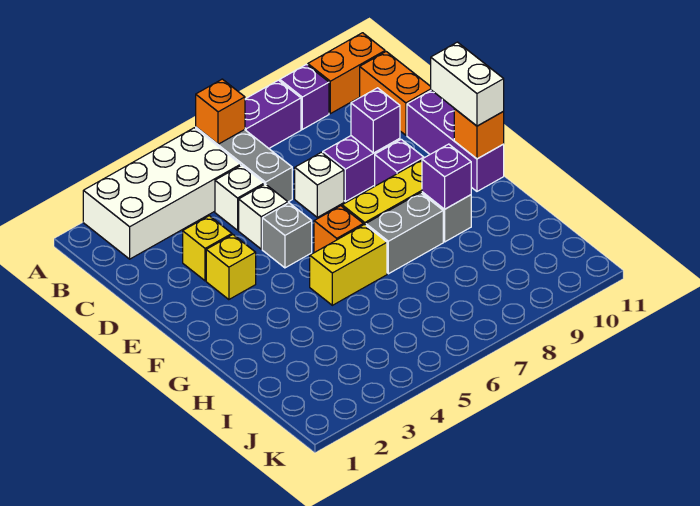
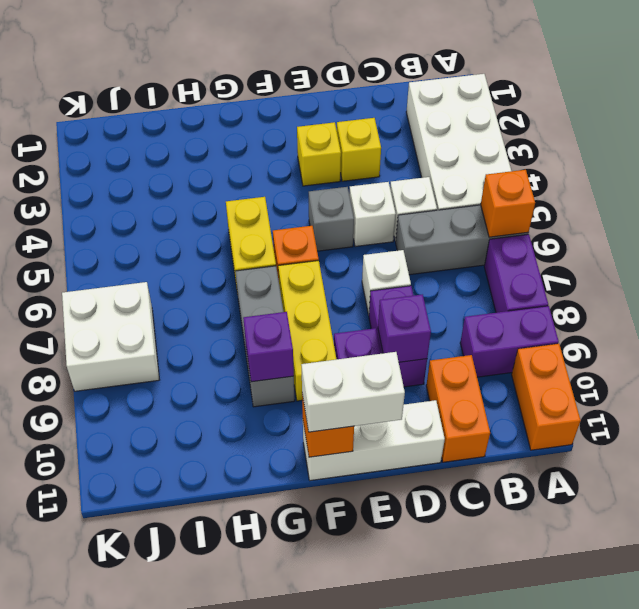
purple brick A9 level 1 -> purple brick A9:B9 level 1
orange brick B11:C11 level 1 -> orange brick C10:C11 level 1
purple brick D11:F11 level 1 -> white brick D11:F11 level 1
none -> white brick J7:K8 level 1

